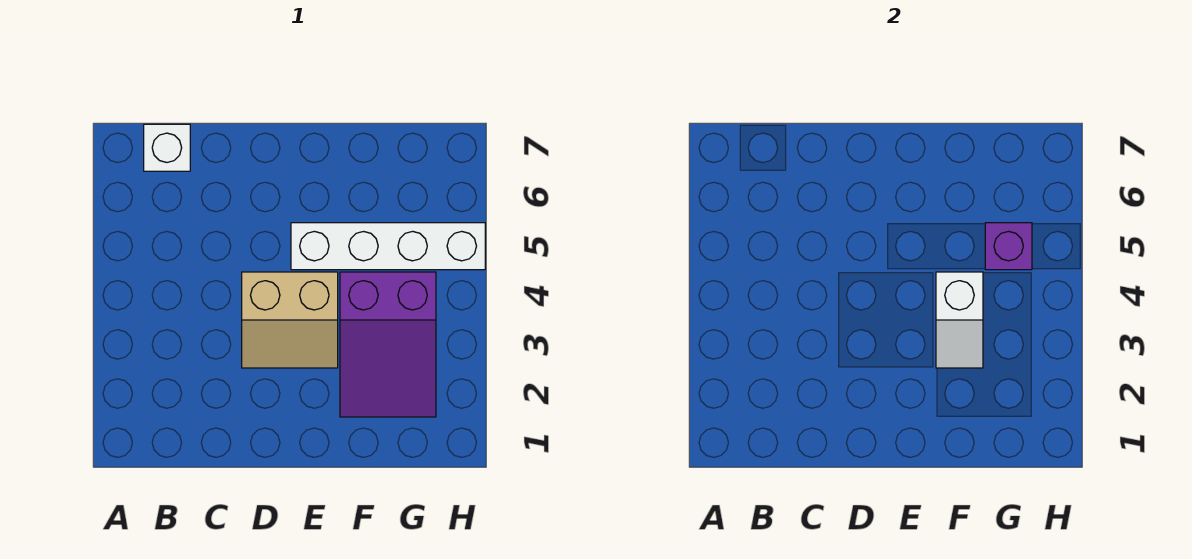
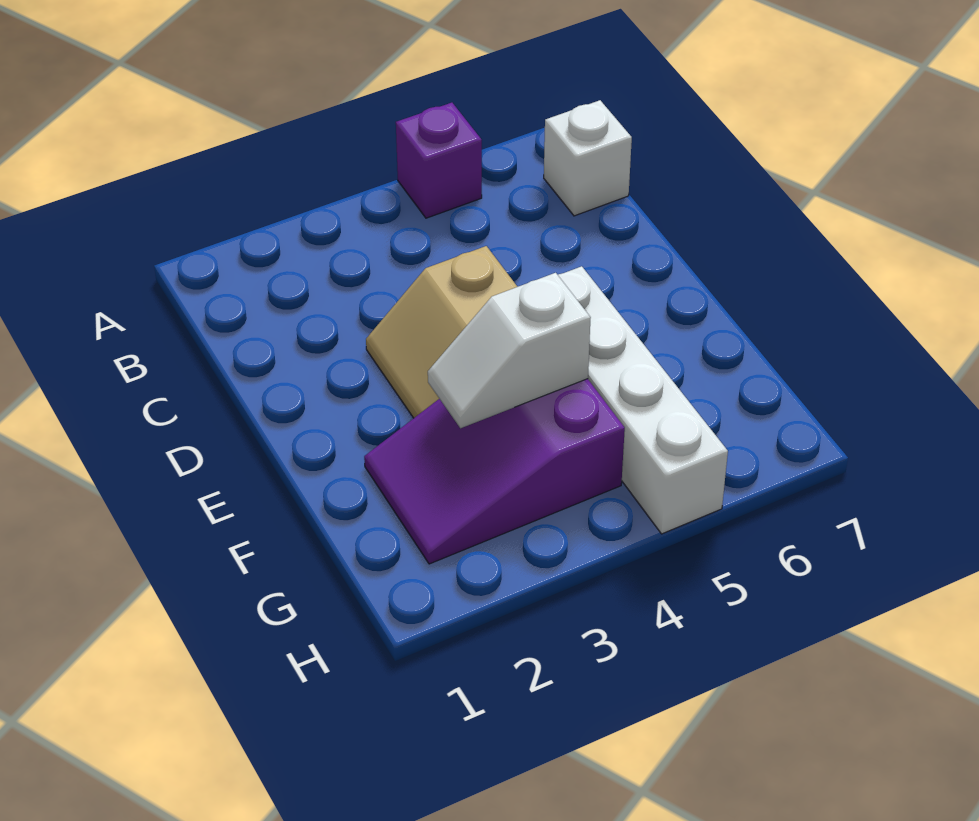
purple brick G5 level 2 -> purple brick A5 level 1

